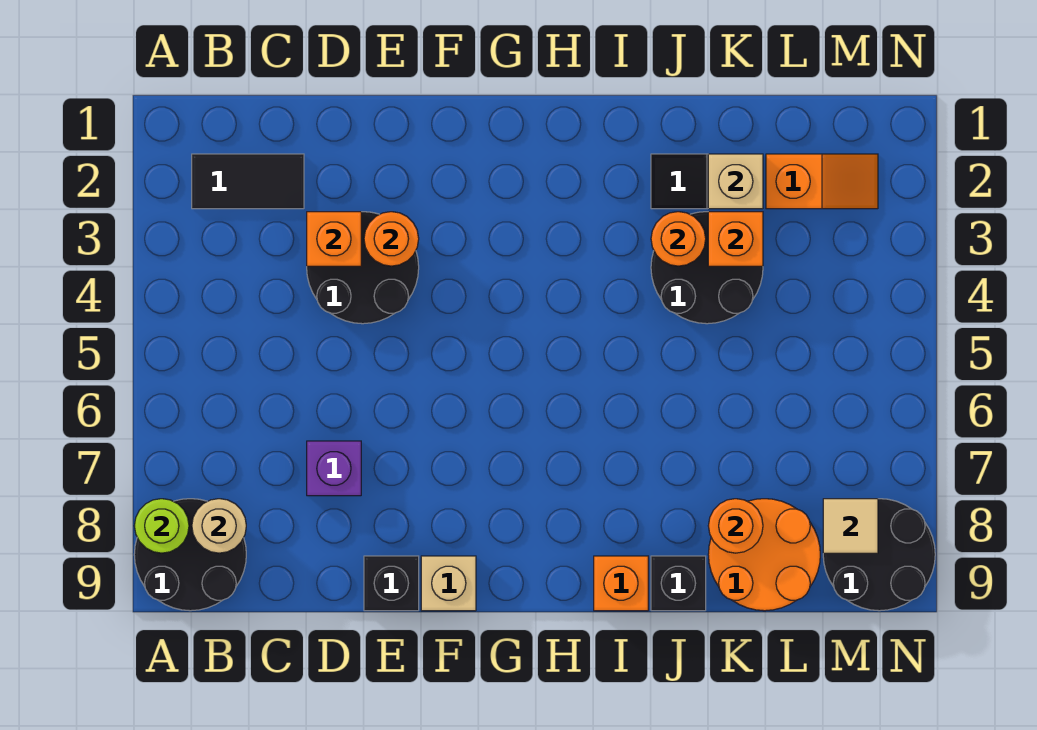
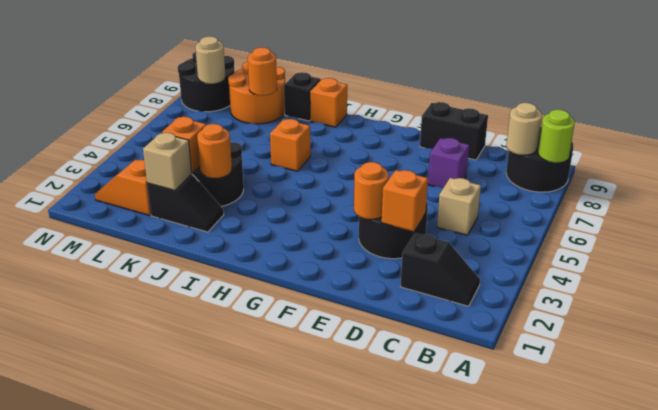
black tile B2:C2 level 1 -> black slope B2:C2 level 1 top C
black brick E9 level 1 -> black brick D9:E9 level 1
tan brick F9 level 1 -> tan brick C5 level 1
none -> orange brick I6 level 1
tan tile M8 level 2 -> tan round brick M8 level 2

